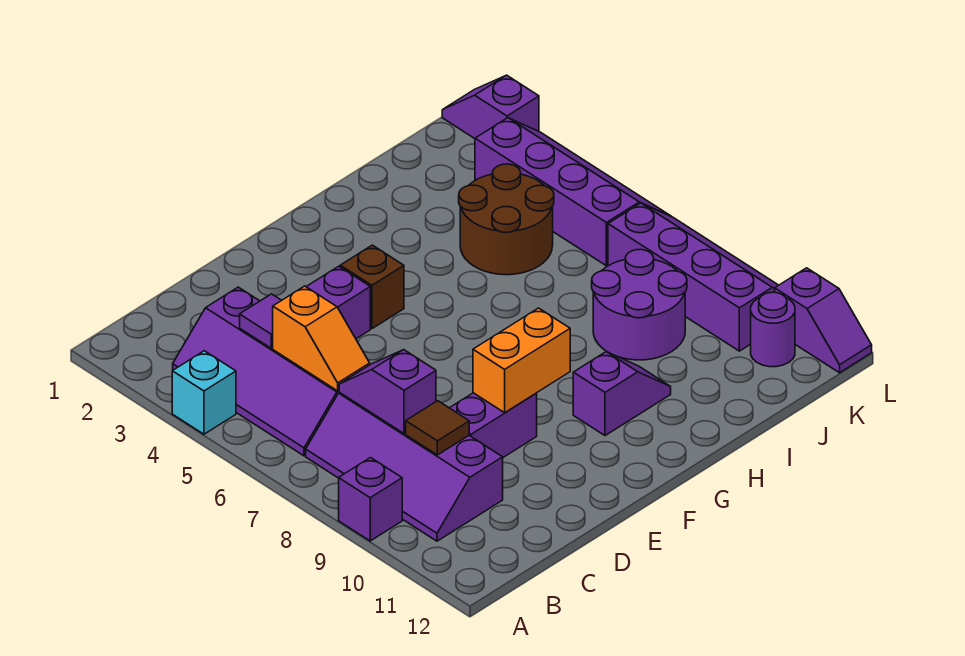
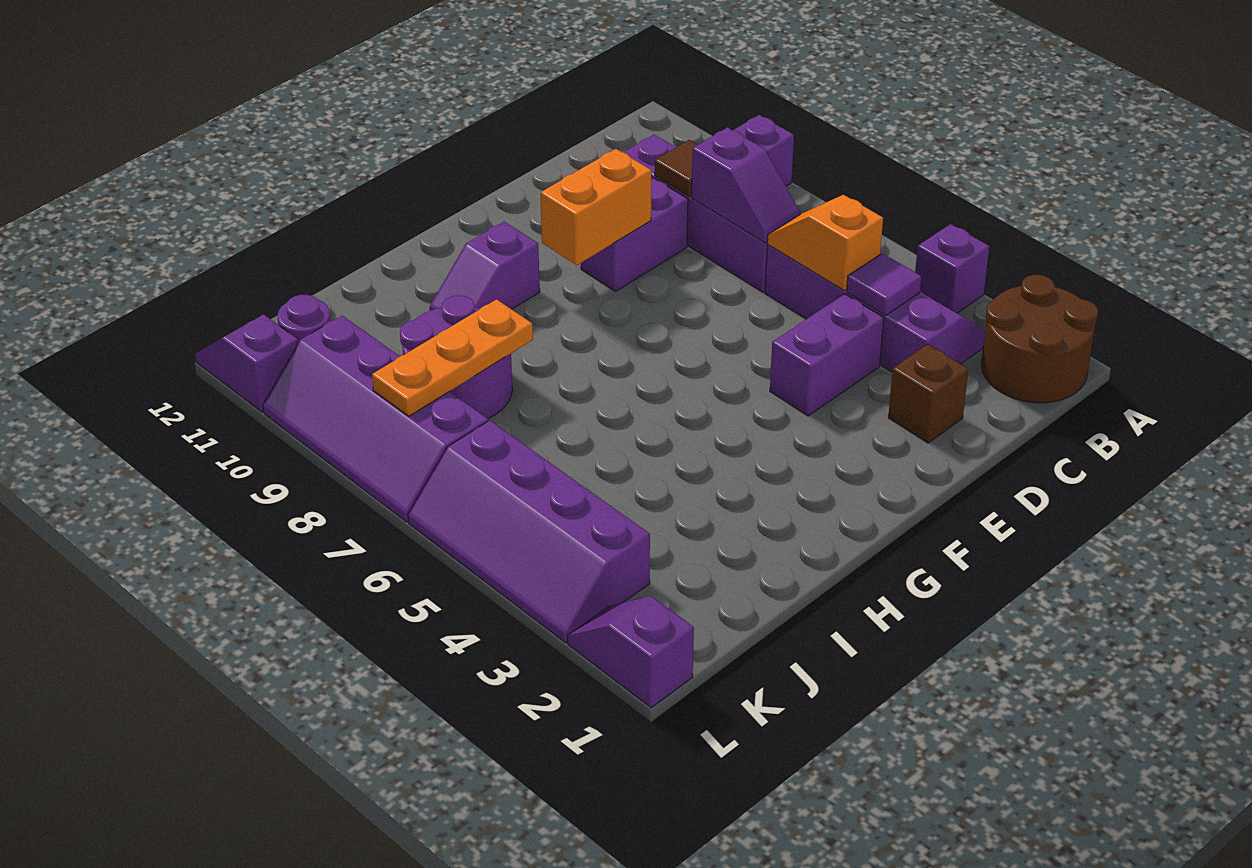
cyan brick A4 level 1 -> purple brick A4 level 1
brown brick F4 level 1 -> brown brick D2 level 1
brown round brick I4:J5 level 1 -> brown round brick A1:B2 level 1
none -> orange plate I8:K8 level 2
purple slope L1:L2 level 1 top 2 -> purple slope L1:L2 level 1 top 1

